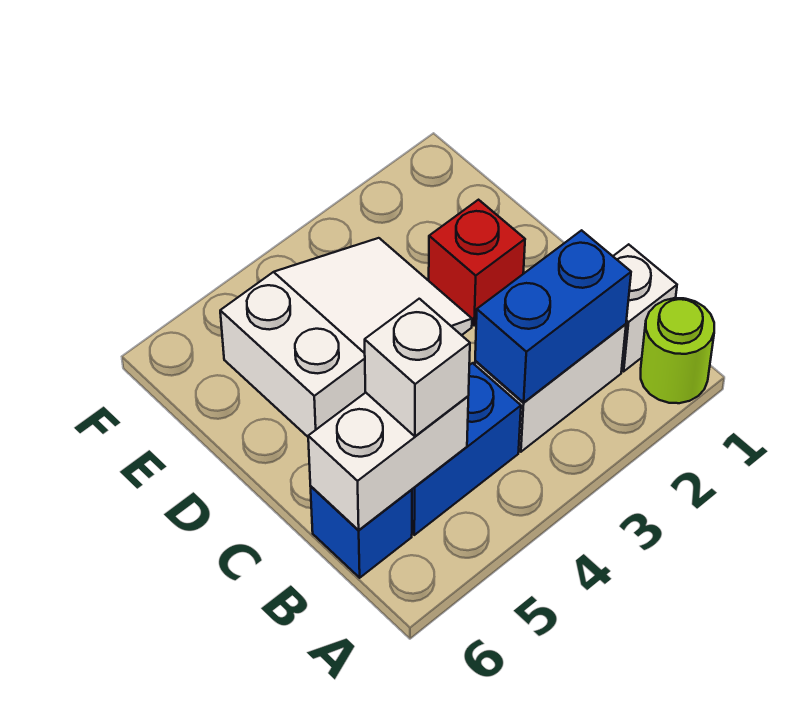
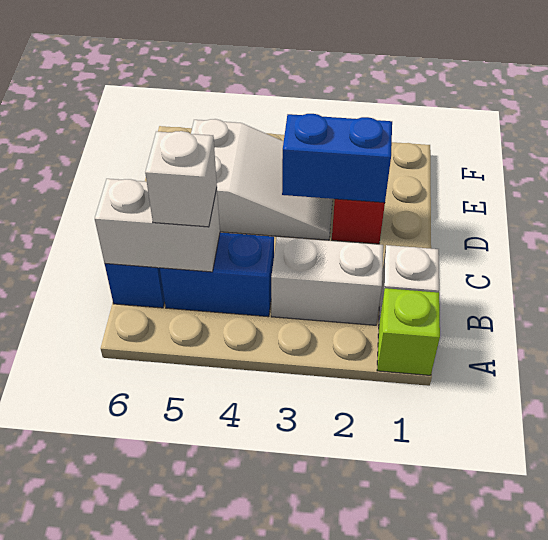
lime round brick A1 level 1 -> lime brick A1 level 1
blue brick B2:B3 level 2 -> blue brick D2:D3 level 2

